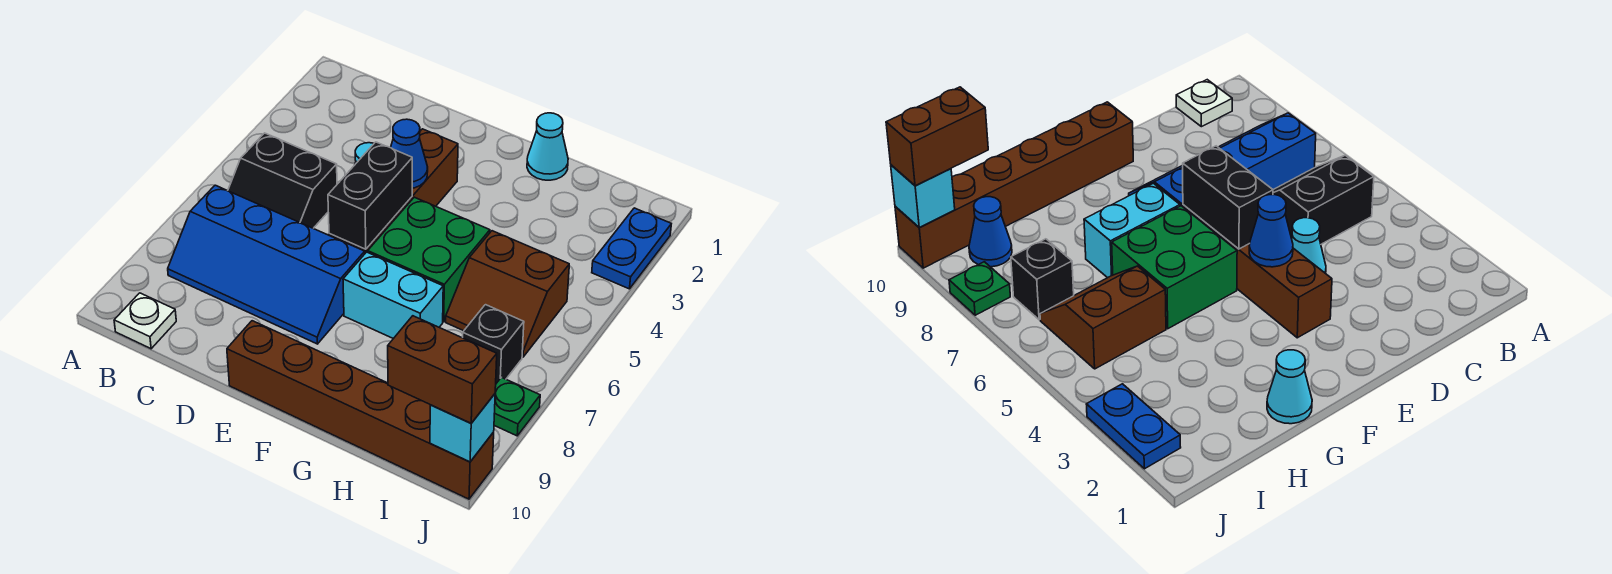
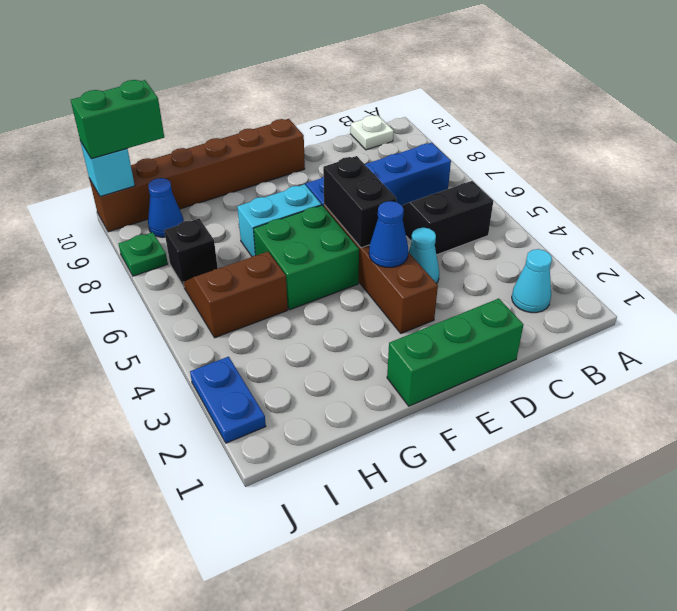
none -> green brick D1:F1 level 1
cyan cone G1 level 1 -> cyan cone B2 level 1
brown brick I10:J10 level 3 -> green brick I10:J10 level 3

